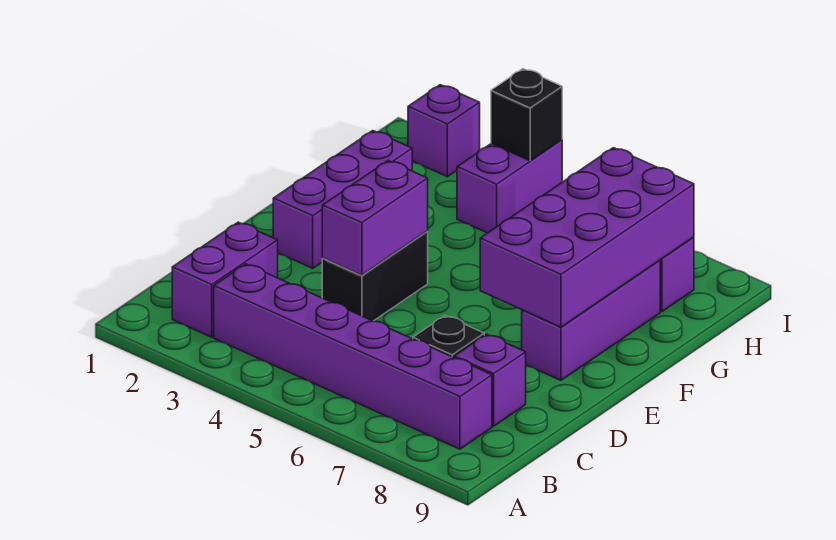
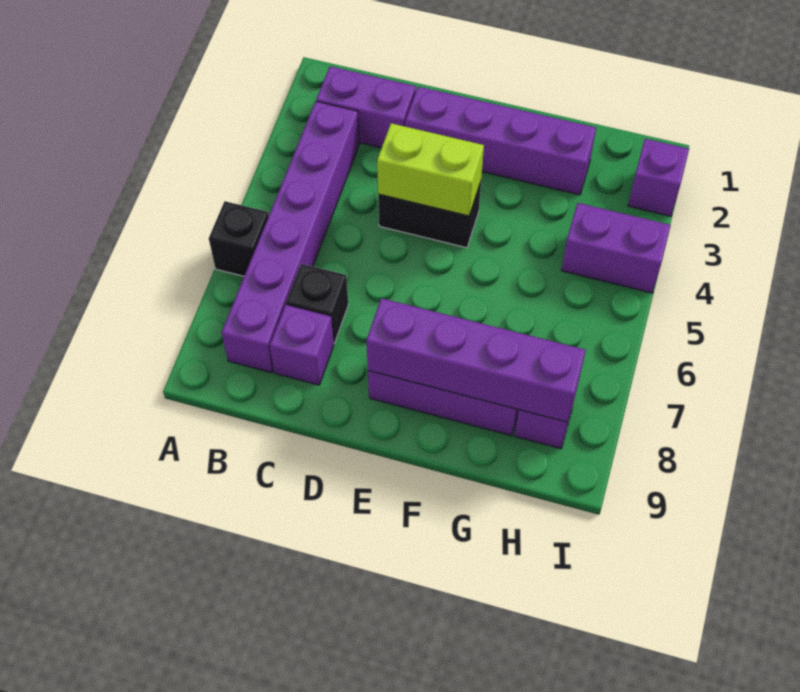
purple brick D4:E4 level 2 -> lime brick D4:E4 level 2
purple brick E2:G2 level 1 -> purple brick D2:G2 level 1
purple brick E7:H8 level 2 -> purple brick E8:H8 level 2
black brick I4 level 2 -> black brick A6 level 1

